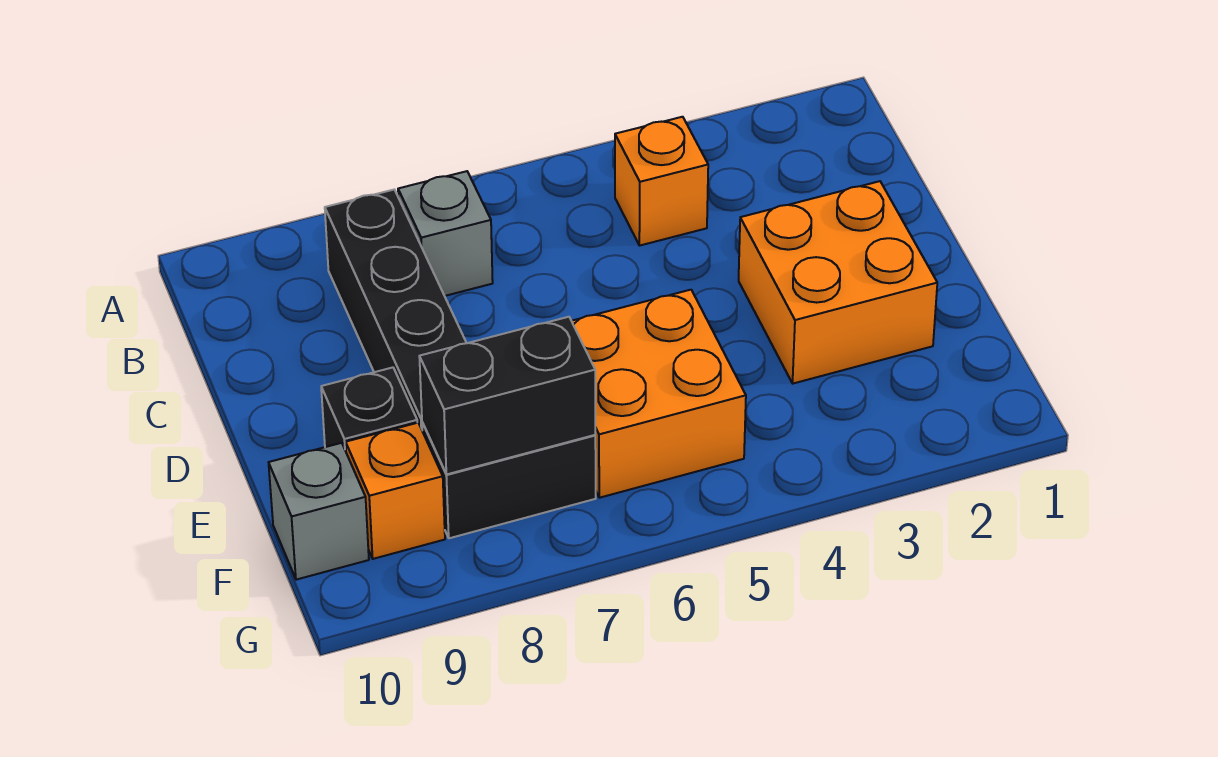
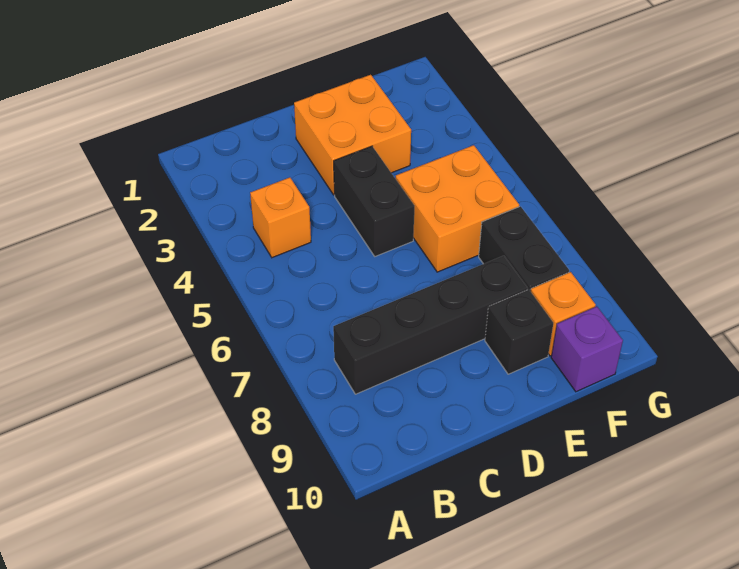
grey brick B7 level 1 -> none
black brick F7:F8 level 2 -> black brick D4:D5 level 1
grey brick F10 level 1 -> purple brick F10 level 1

